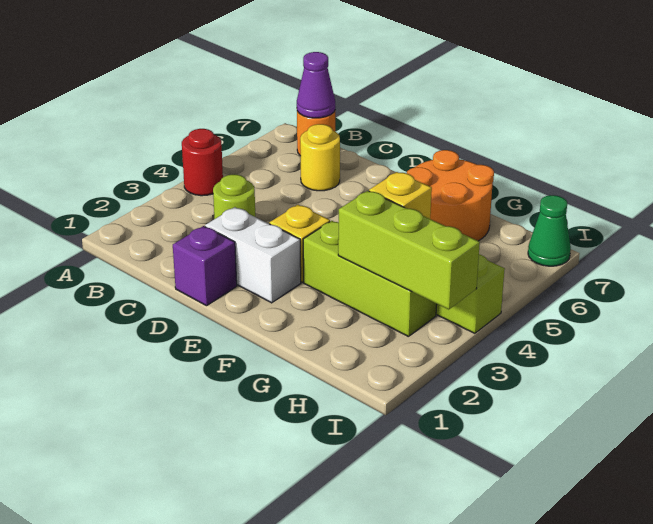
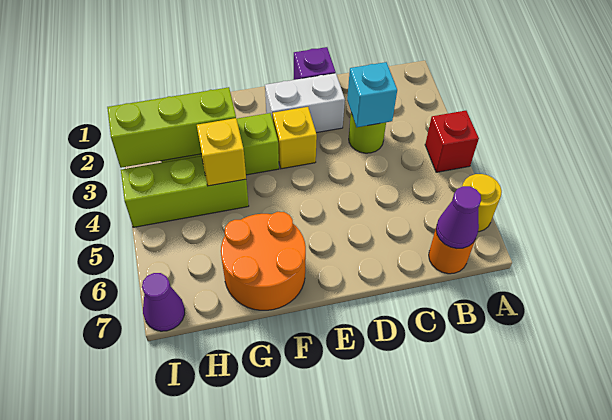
red round brick A4 level 1 -> red brick A4 level 1
none -> cyan brick C3 level 2
yellow round brick C6 level 1 -> yellow round brick A6 level 1
green cone I7 level 1 -> purple cone I7 level 1

